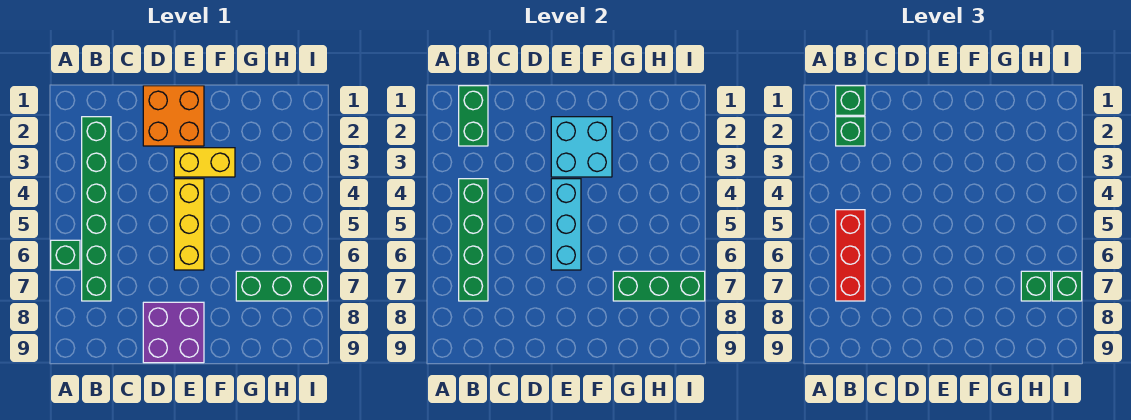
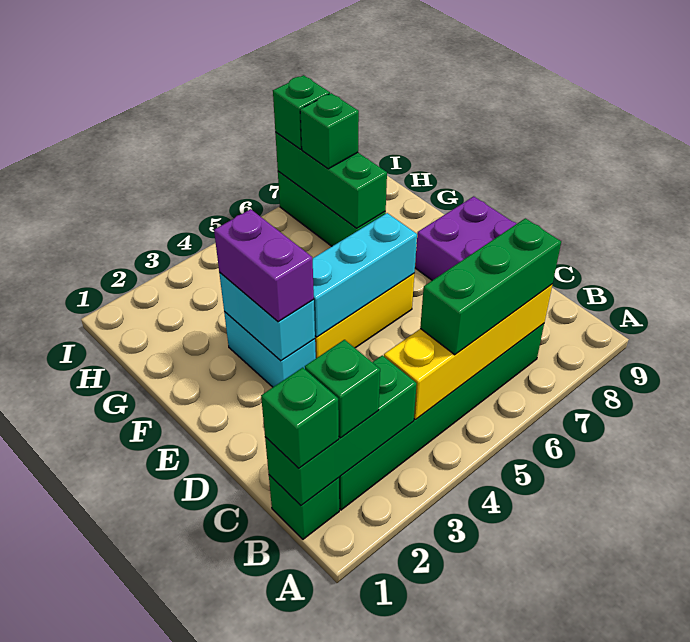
green brick A6 level 1 -> green brick B1 level 1
green brick B1:B2 level 2 -> green brick B1:B3 level 2
green brick B4:B7 level 2 -> yellow brick B4:B7 level 2
red brick B5:B7 level 3 -> green brick B5:B7 level 3
orange brick D1:E2 level 1 -> none
cyan brick E2:F3 level 2 -> cyan brick E3:F3 level 2
yellow brick E3:F3 level 1 -> cyan brick E3:F3 level 1
none -> purple brick E3:F3 level 3

